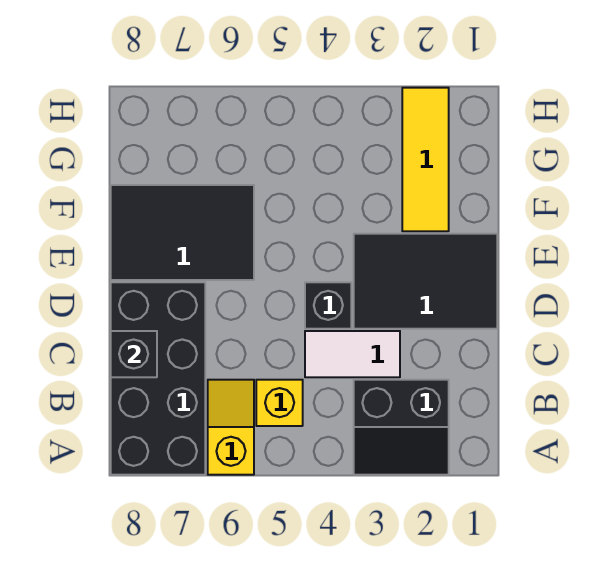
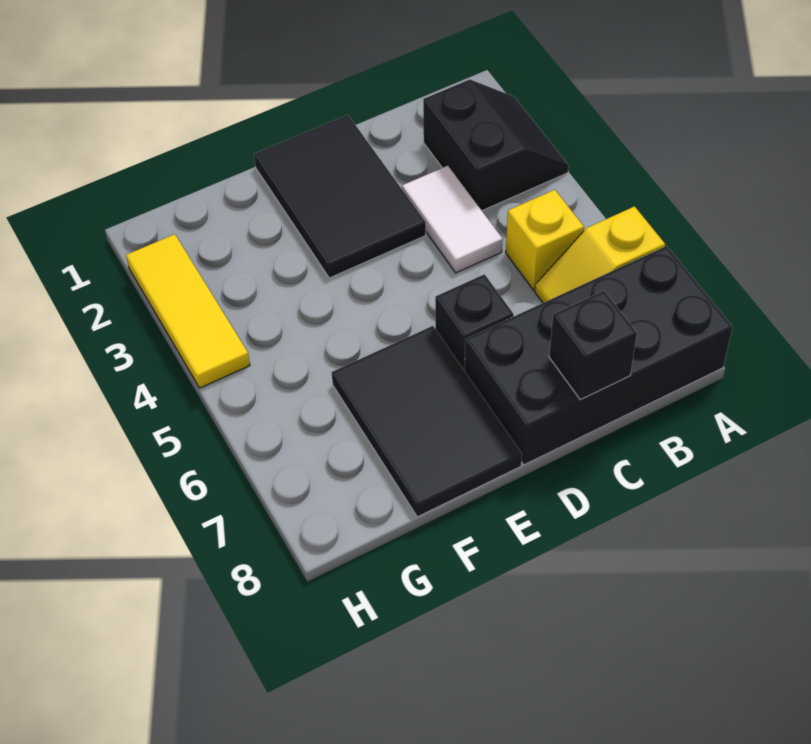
black brick D4 level 1 -> black brick D6 level 1
yellow tile F2:H2 level 1 -> yellow tile H2:H4 level 1

